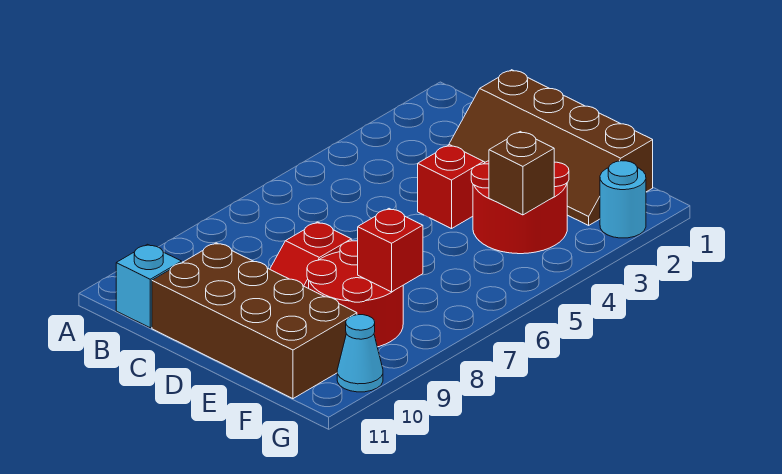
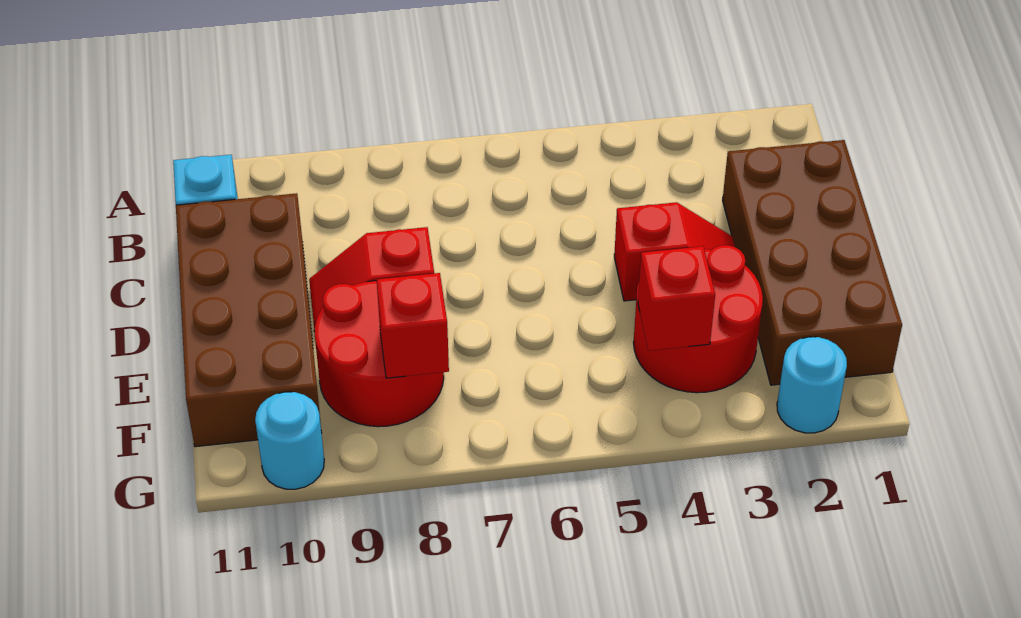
brown slope C1:F2 level 1 top 1 -> brown brick C1:F2 level 1
brown brick F4 level 2 -> red brick F4 level 2
cyan cone G10 level 1 -> cyan round brick G10 level 1

